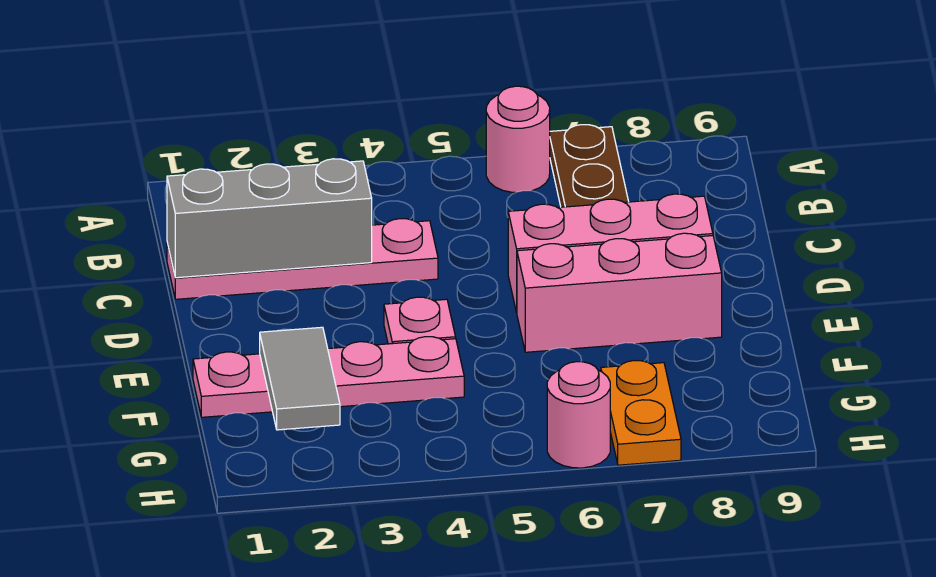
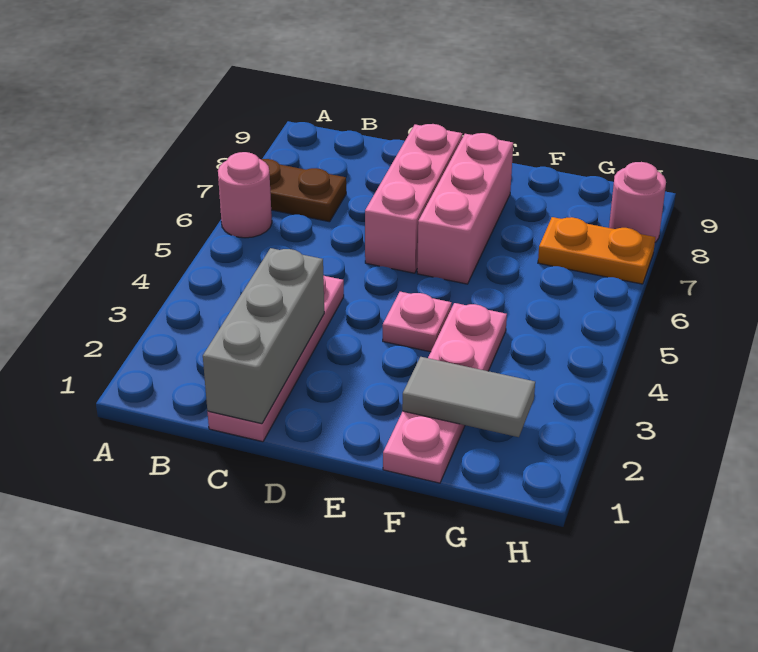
pink round brick H6 level 1 -> pink round brick H8 level 1

